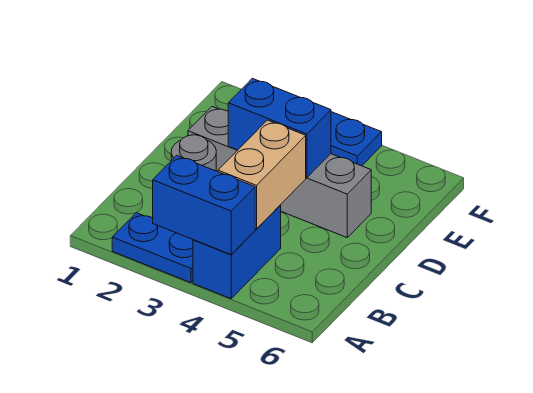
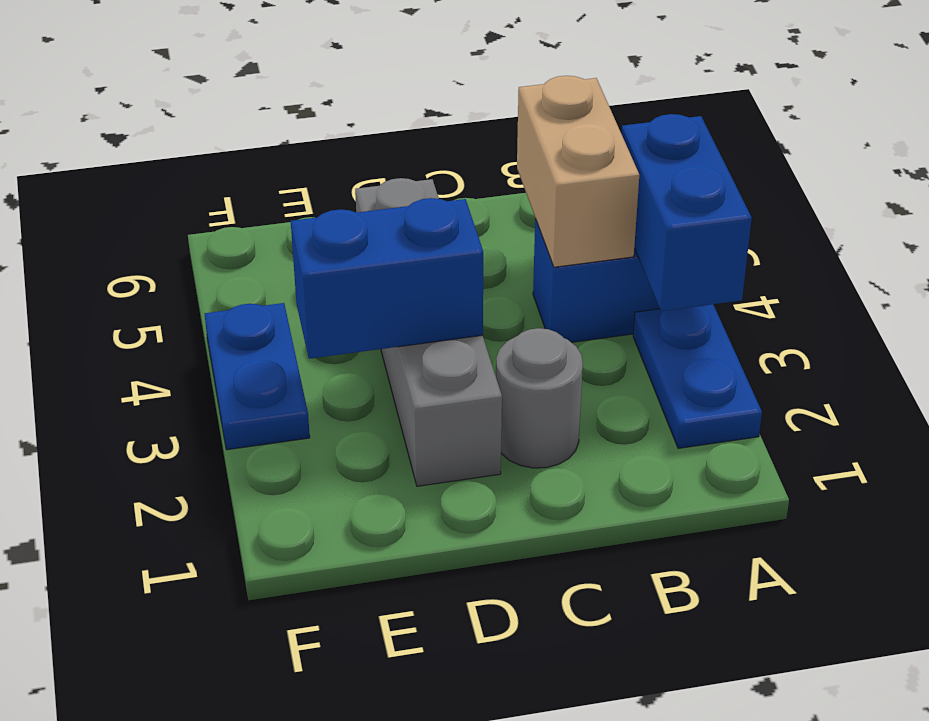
tan brick B4:C4 level 2 -> tan brick B4:B5 level 2
blue brick D3:D4 level 2 -> blue brick D3:E3 level 2

